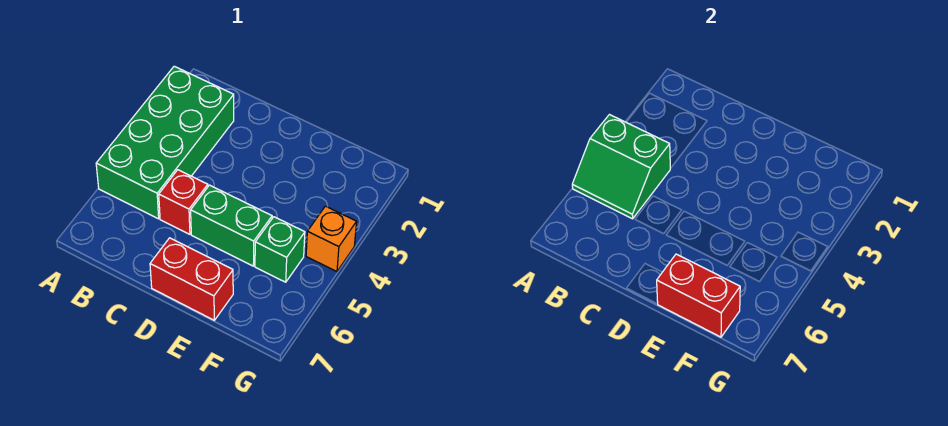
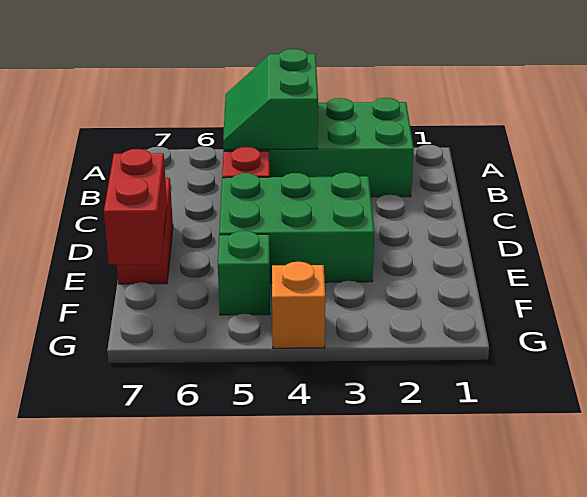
green brick D5:E5 level 1 -> green brick D3:E5 level 1

